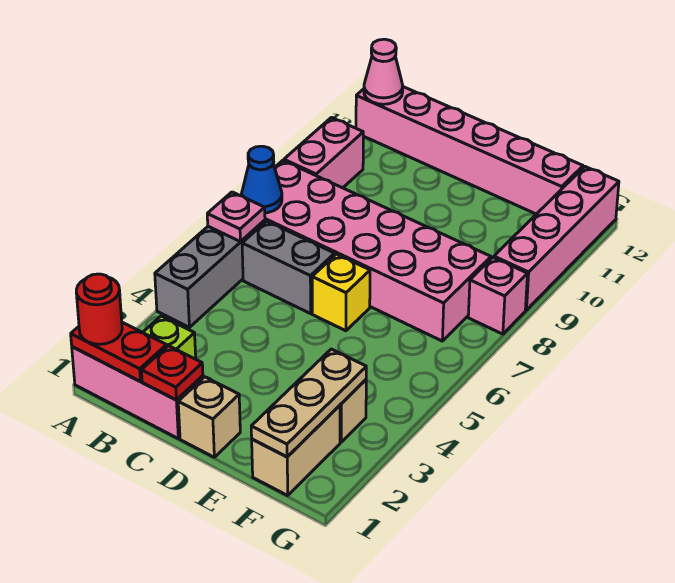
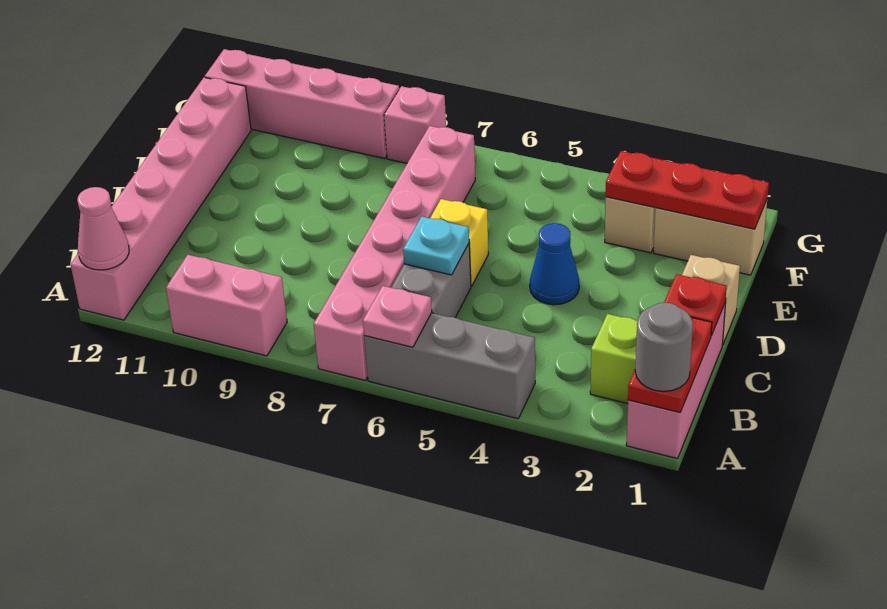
red round brick A1 level 3 -> grey round brick A1 level 3
pink brick A7:F8 level 1 -> pink brick A7:F7 level 1
blue cone A7 level 2 -> blue cone D4 level 1
none -> cyan plate C6 level 2
tan plate F1:F3 level 2 -> red plate F1:F3 level 2

